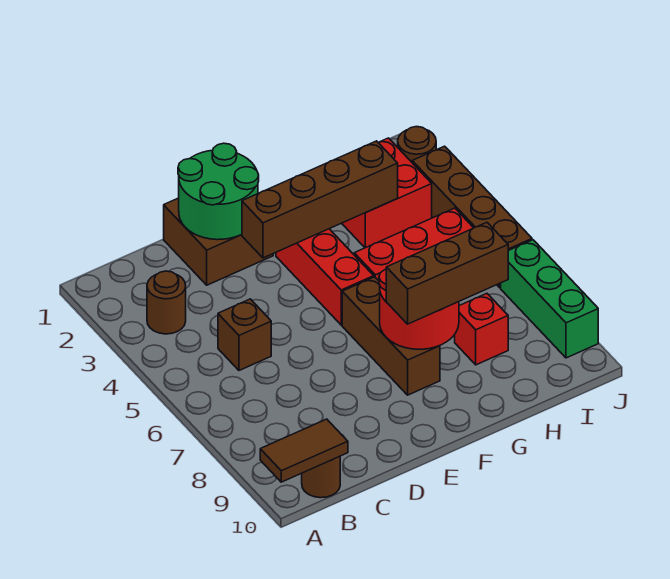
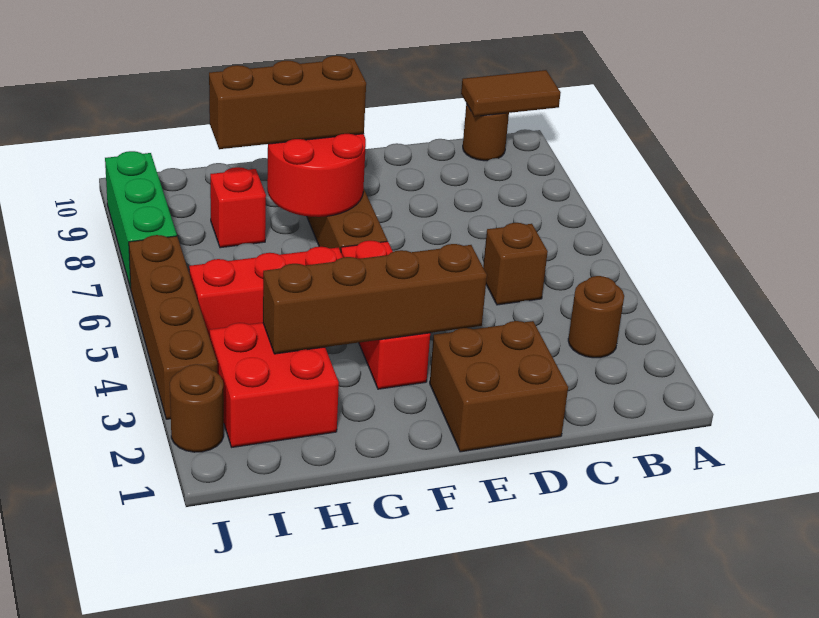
green round brick D1:E2 level 2 -> none

